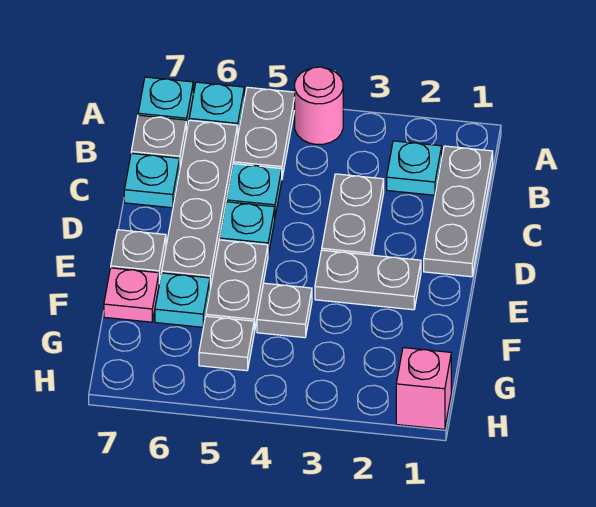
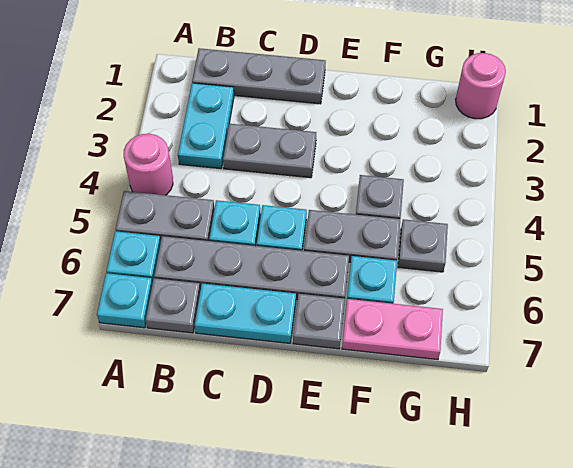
cyan plate B2 level 1 -> cyan plate B2:B3 level 1
cyan plate C7 level 1 -> cyan plate C7:D7 level 1
grey plate E2:E3 level 1 -> none
pink plate F7 level 1 -> pink plate F7:G7 level 1
pink brick H1 level 1 -> pink round brick H1 level 1

